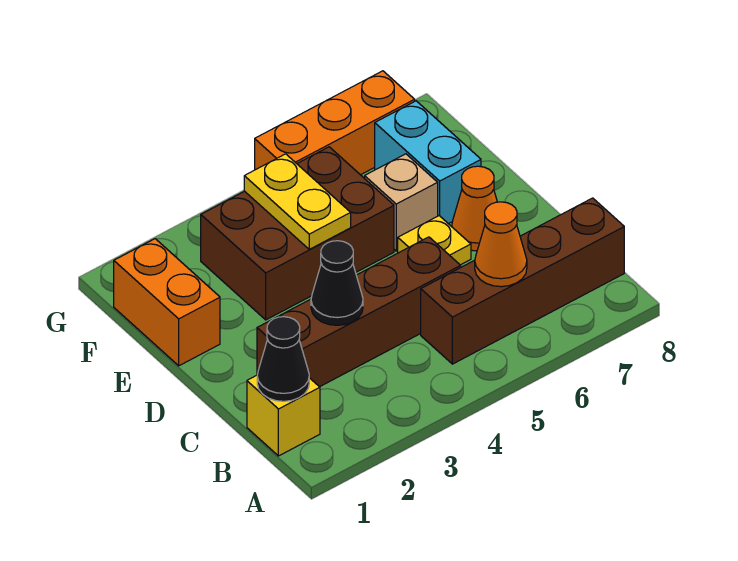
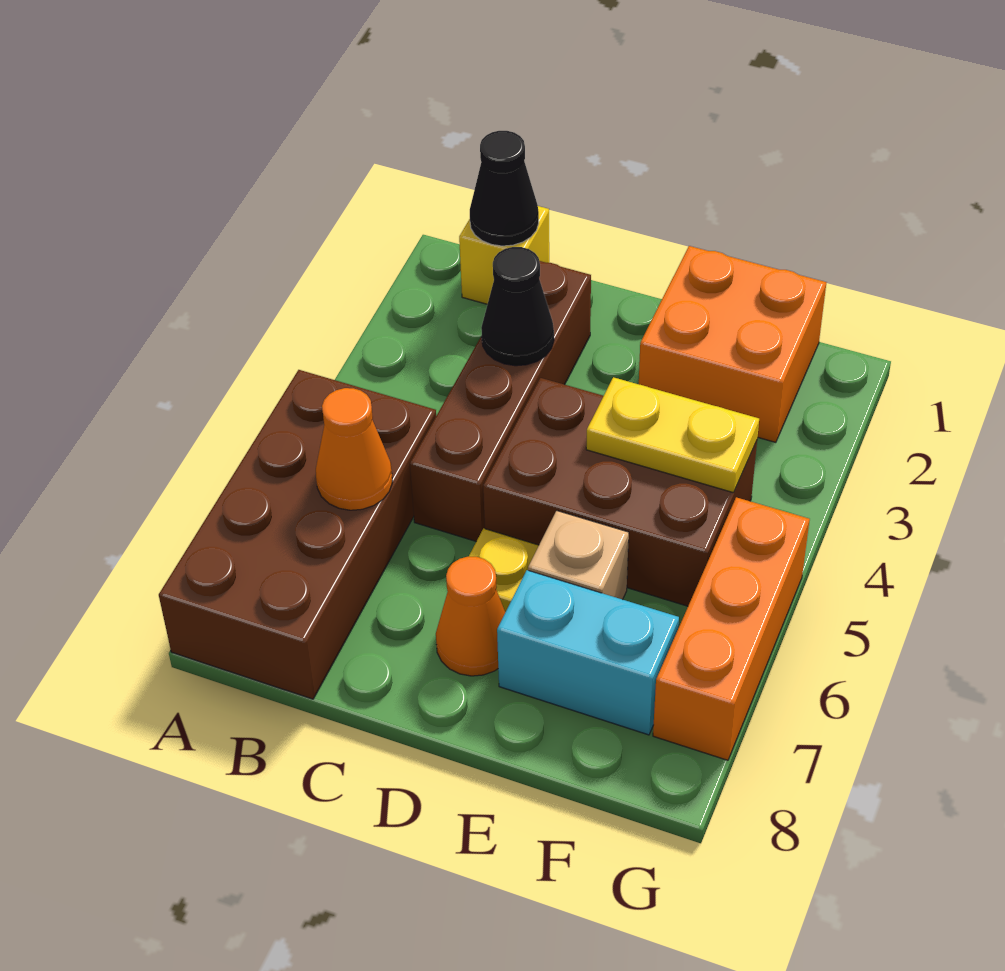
brown brick B5:B8 level 1 -> brown brick A5:B8 level 1
orange brick E1:F1 level 1 -> orange brick E1:F2 level 1
brown brick E3:F5 level 1 -> brown brick D4:F5 level 1

